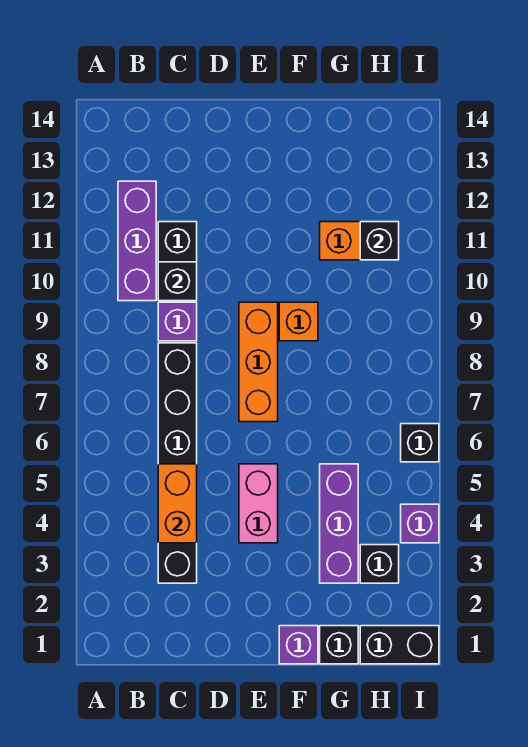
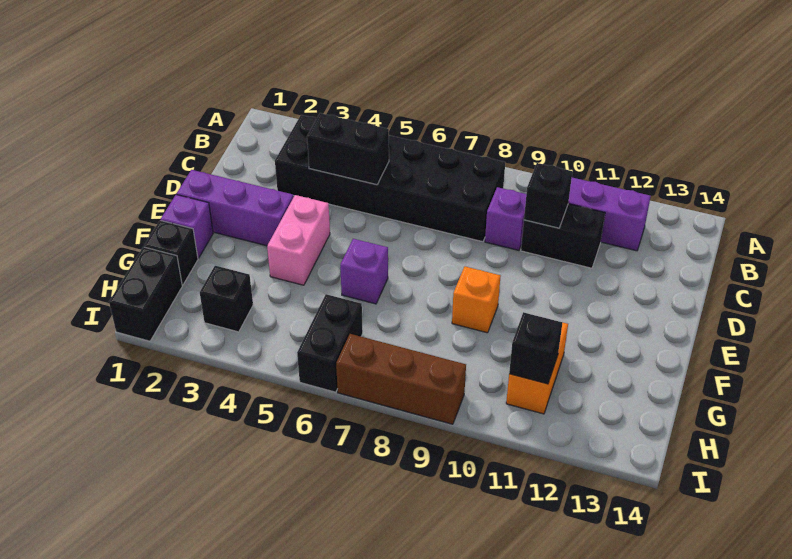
black brick C3:C8 level 1 -> black brick B3:C8 level 1
orange brick C4:C5 level 2 -> black brick C4:C5 level 2
pink brick E4:E5 level 1 -> pink brick E4:F4 level 1
orange brick E7:E9 level 1 -> none
purple brick G3:G5 level 1 -> purple brick E1:E3 level 1
purple brick I4 level 1 -> purple brick F6 level 1
black brick I6 level 1 -> black brick H6:I6 level 1
none -> brown brick I7:I9 level 1

